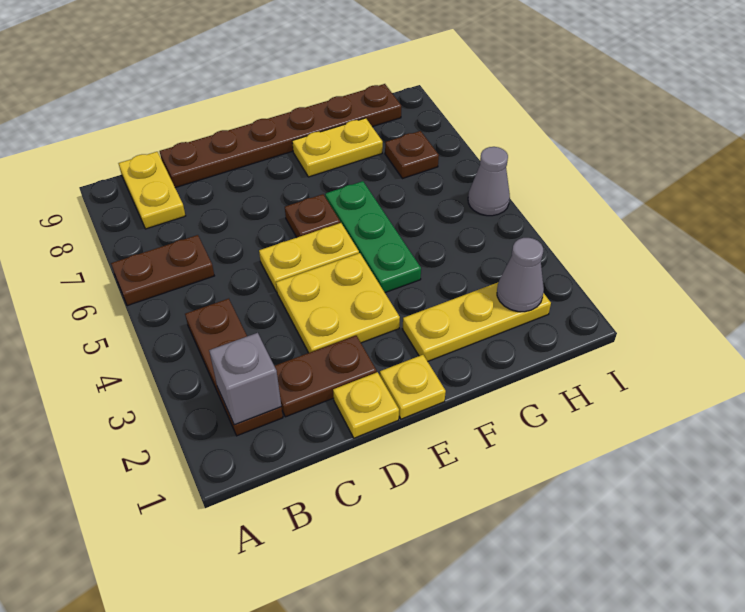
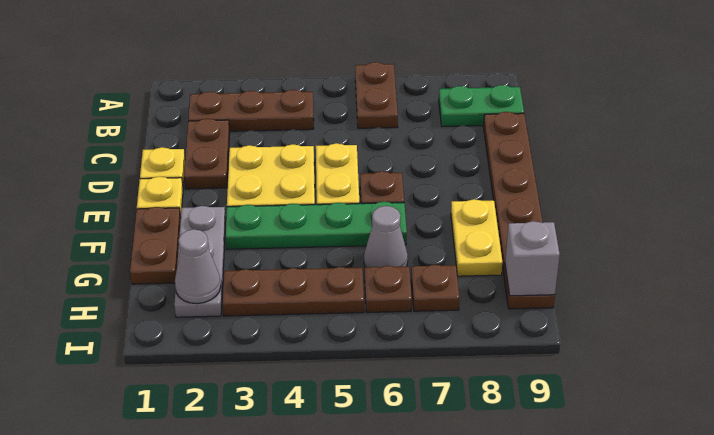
grey brick B2 level 2 -> grey brick H9 level 2
yellow plate B8:B9 level 1 -> green plate B8:B9 level 1
none -> brown plate F1:G1 level 1
yellow plate F2:H2 level 1 -> grey plate F2:H2 level 1
green plate F4:F6 level 1 -> green plate F3:F6 level 1
none -> brown plate H3:H5 level 1
none -> brown plate H6 level 1
grey cone I5 level 1 -> grey cone G6 level 1

